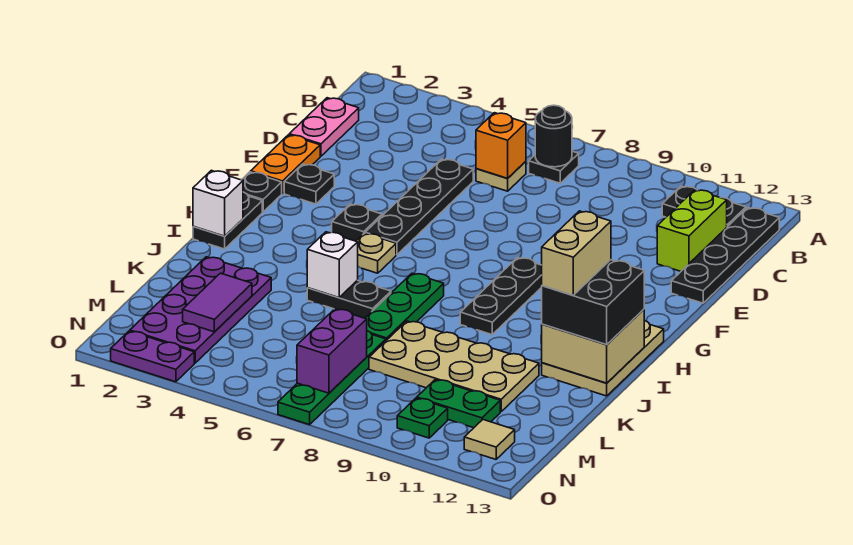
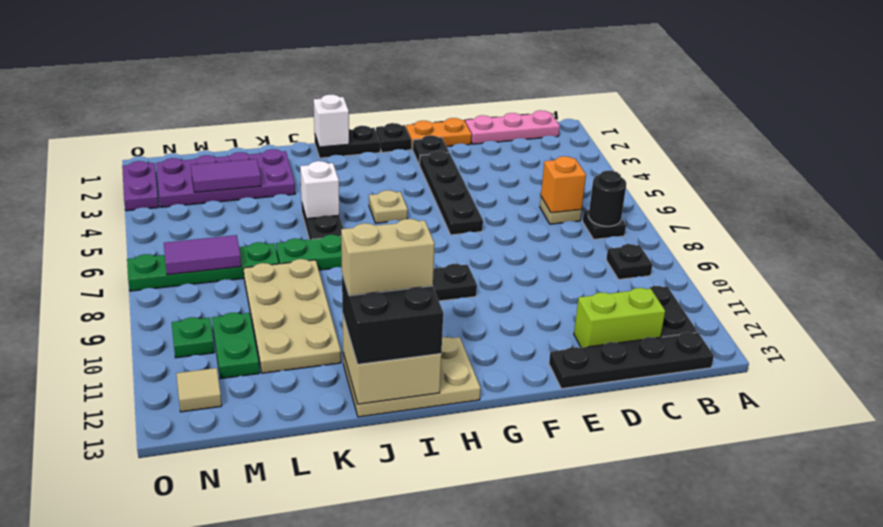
pink plate C1:D1 level 1 -> pink plate B1:D1 level 1
black plate D5:G5 level 1 -> black plate F3:F6 level 1
black plate G4 level 1 -> black plate B9 level 1
purple brick M7:N7 level 2 -> purple tile M7:N7 level 2

